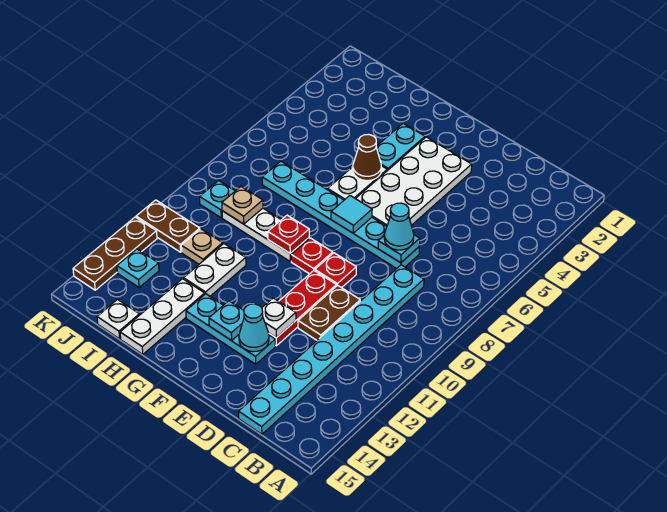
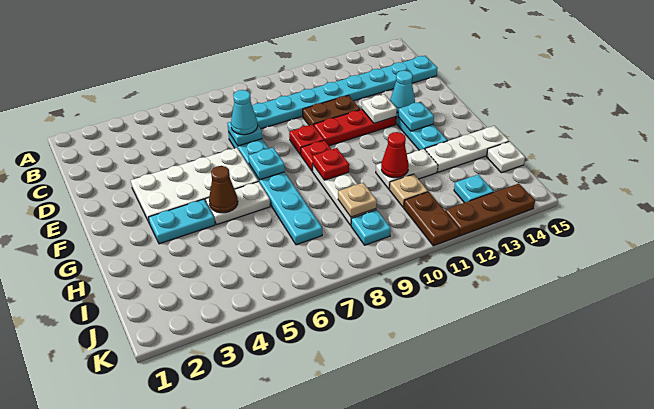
cyan tile F7 level 2 -> cyan plate F7 level 2
none -> red cone H11 level 2

